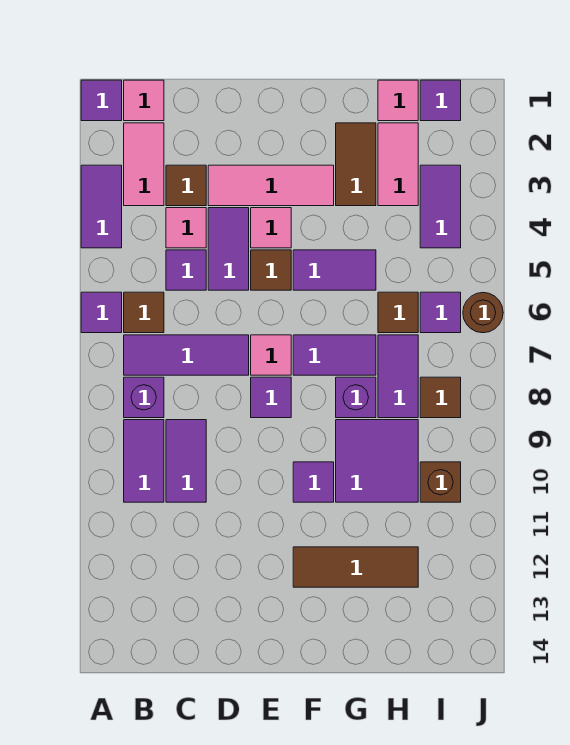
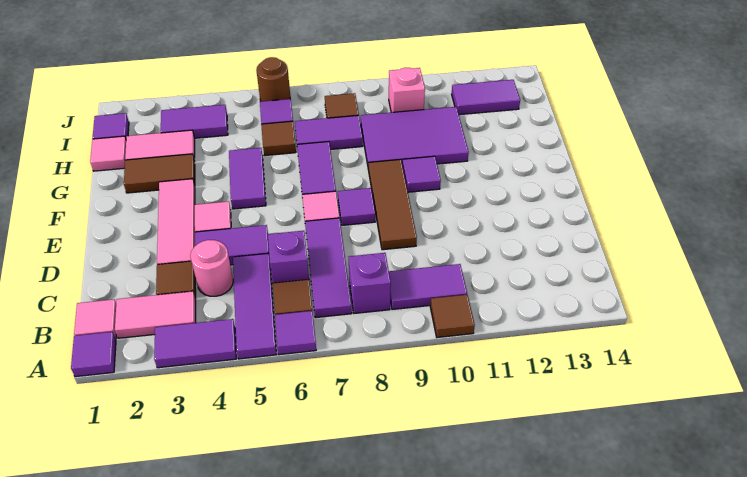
pink tile C4 level 1 -> pink round brick C4 level 1
purple tile C5 level 1 -> purple tile A5:C5 level 1
purple tile C9:C10 level 1 -> purple tile I12:I13 level 1
brown tile E5 level 1 -> brown tile A10 level 1
brown tile F12:H12 level 1 -> brown tile D9:F9 level 1
purple brick G8 level 1 -> purple brick C6 level 1
purple tile G9:H10 level 1 -> purple tile G9:H11 level 1
brown brick I10 level 1 -> pink brick I10 level 1

